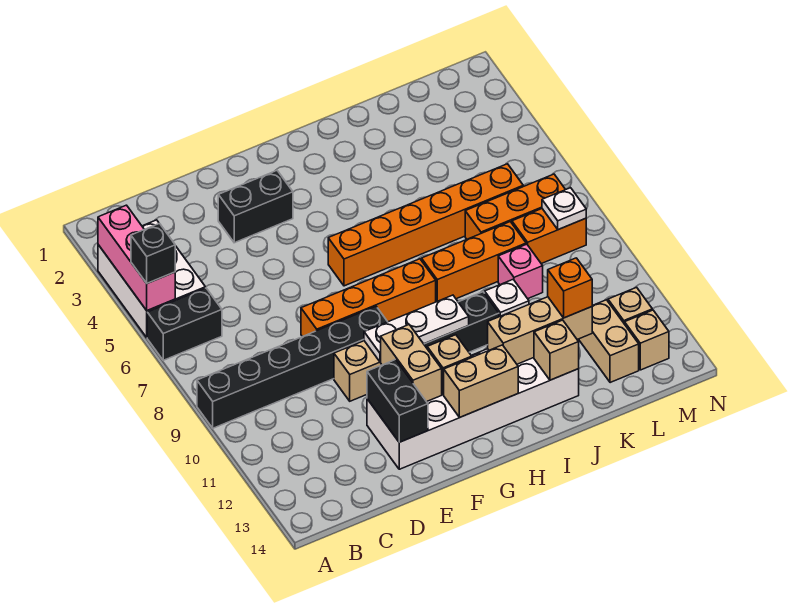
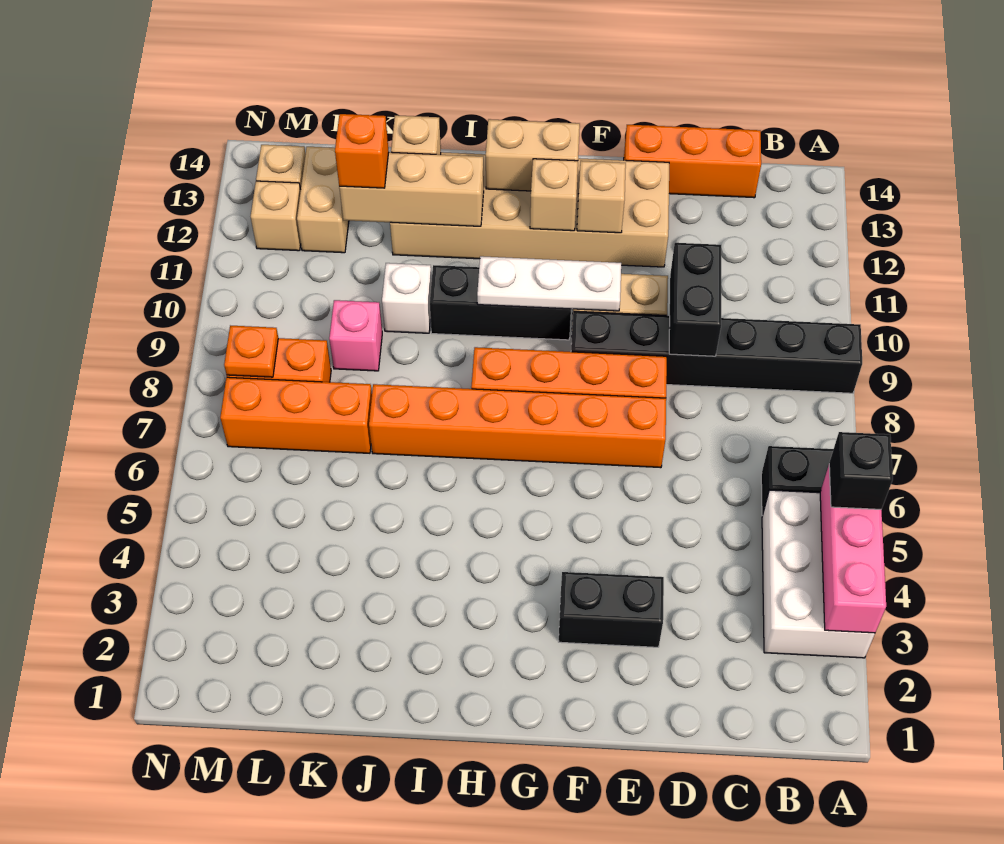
white brick E12:J13 level 1 -> tan brick E12:J13 level 1
black brick E12:E13 level 2 -> black brick D9:D10 level 2
tan brick F11:F12 level 2 -> tan brick F12 level 2
orange brick G6:L6 level 1 -> orange brick E7:J7 level 1
orange brick I8:K8 level 1 -> orange brick C14:E14 level 1
white plate M8 level 2 -> orange plate M8 level 2

